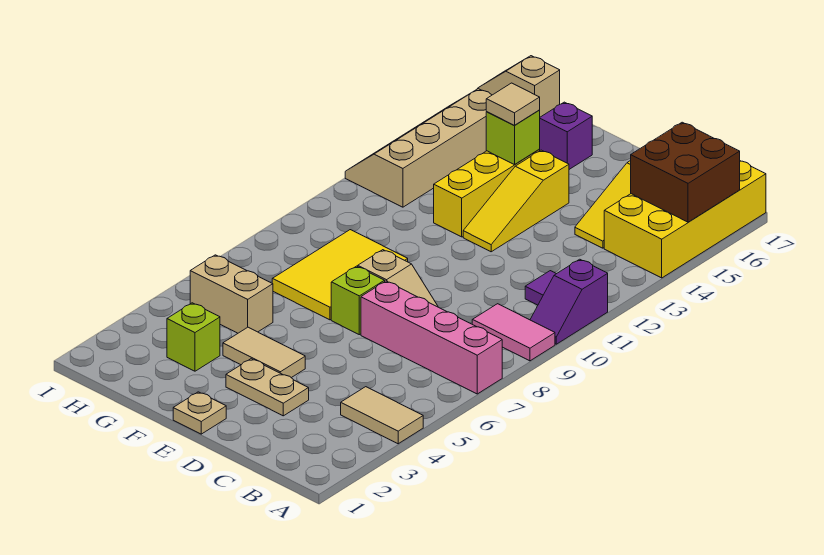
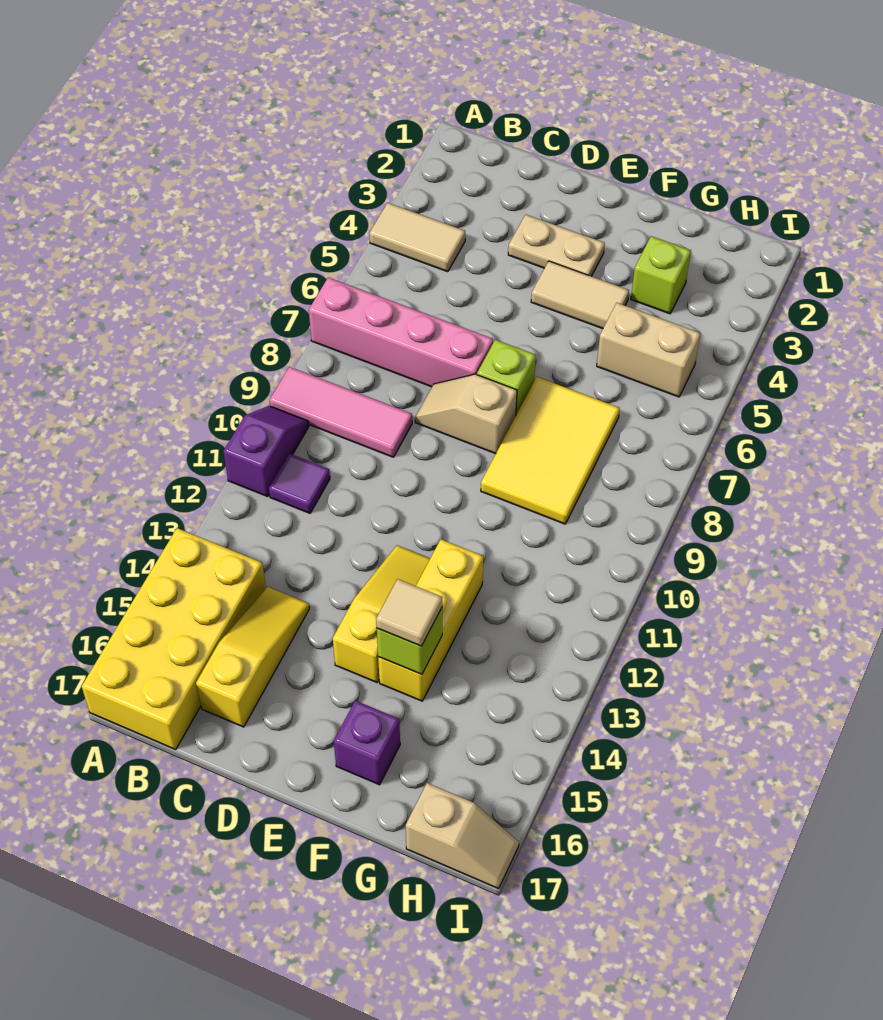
pink tile A9:B9 level 1 -> pink tile A9:C9 level 1
brown brick A15:B16 level 2 -> none
tan plate E1 level 1 -> none
tan slope H12:I15 level 1 top H -> none

